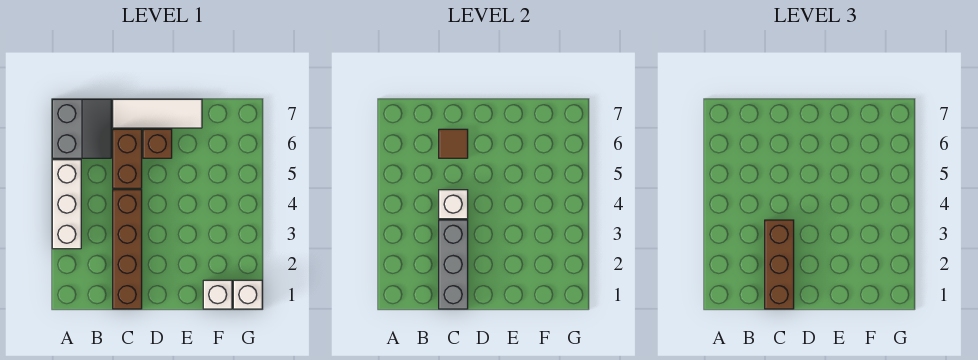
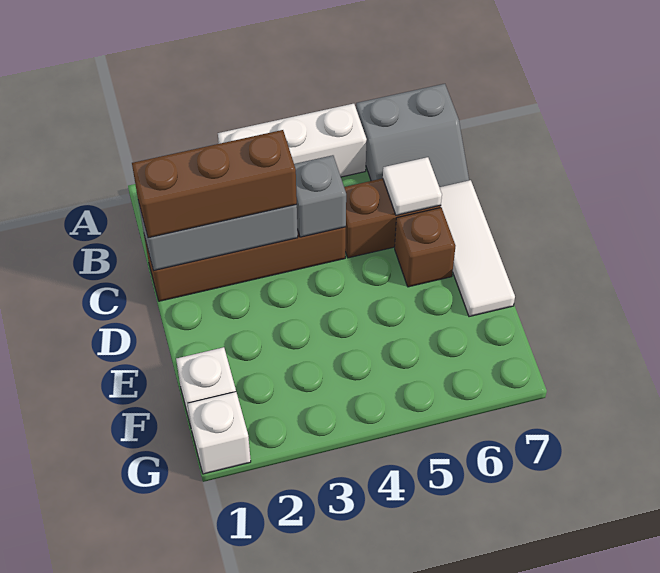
white brick C4 level 2 -> grey brick C4 level 2
brown tile C6 level 2 -> white tile C6 level 2

